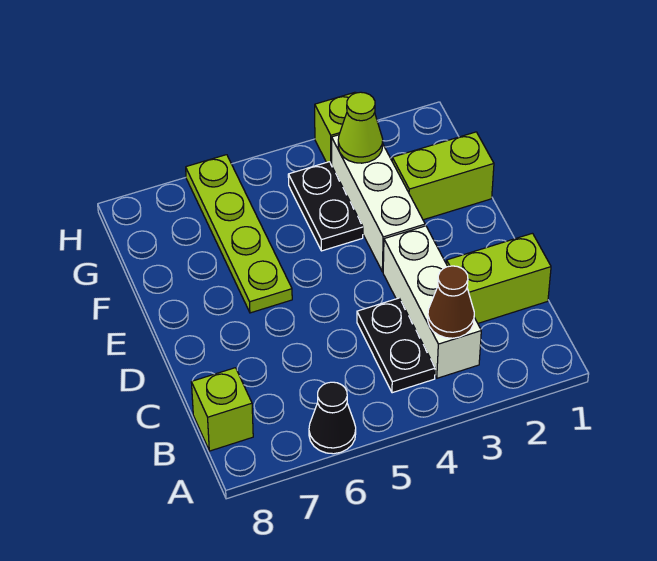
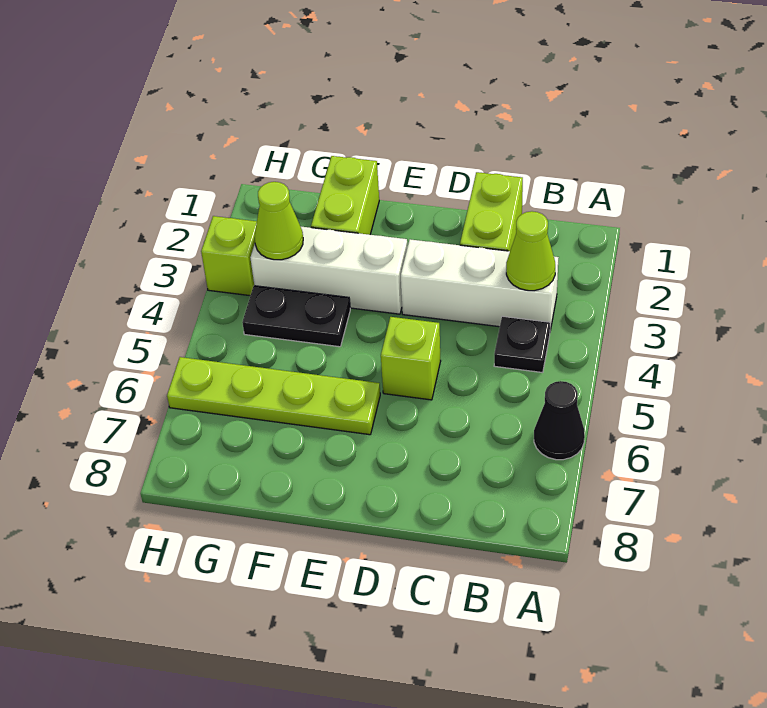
brown cone B3 level 2 -> lime cone B3 level 2
black plate B4:C4 level 1 -> black plate B4 level 1
lime brick B8 level 1 -> lime brick D5 level 1

